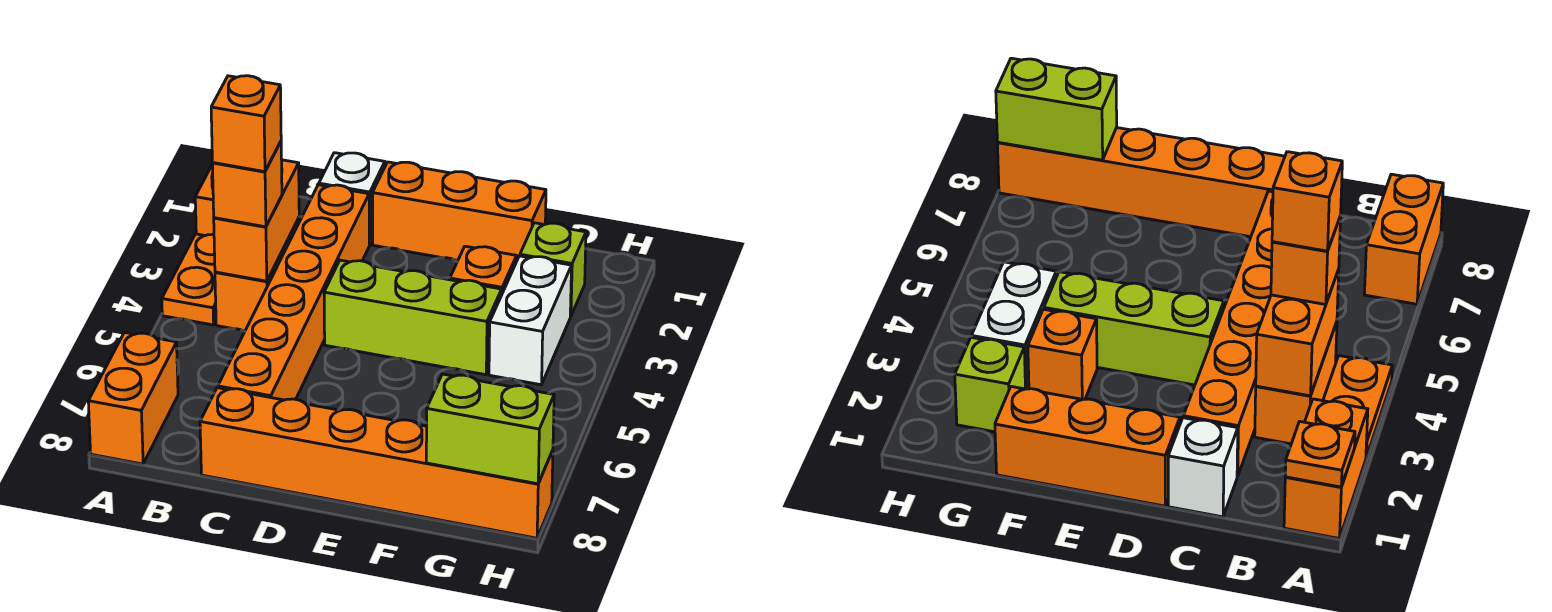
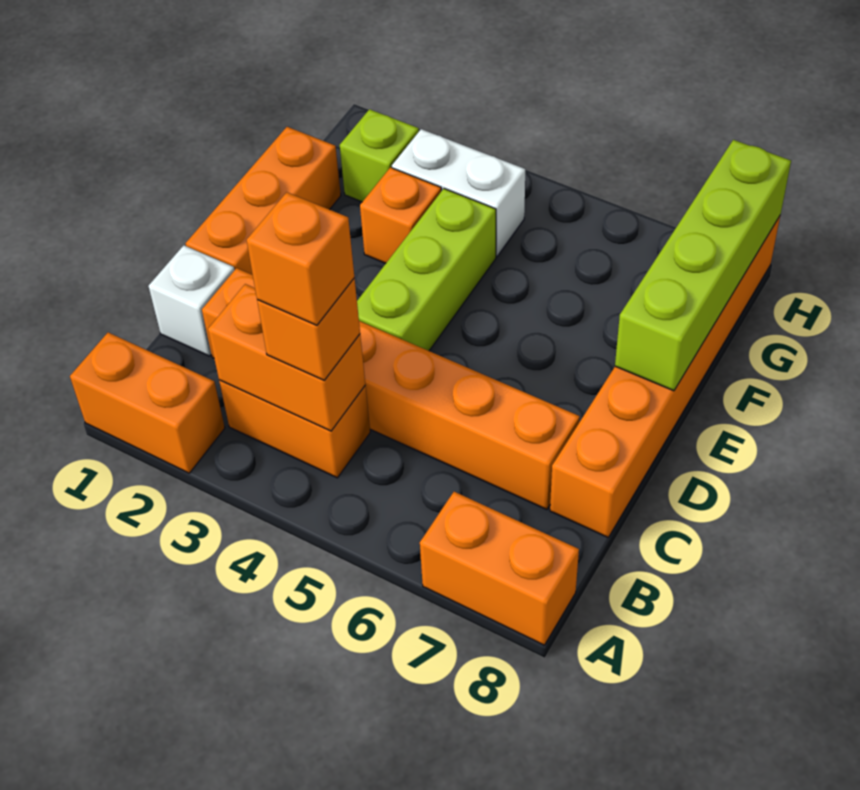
orange plate A1 level 2 -> none
orange plate A3:A4 level 1 -> none
lime brick G8:H8 level 2 -> lime brick E8:H8 level 2

